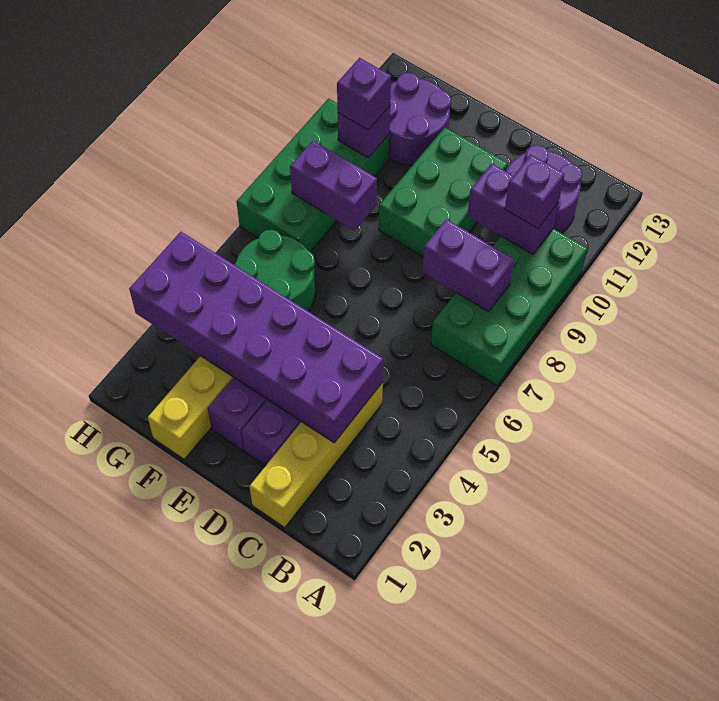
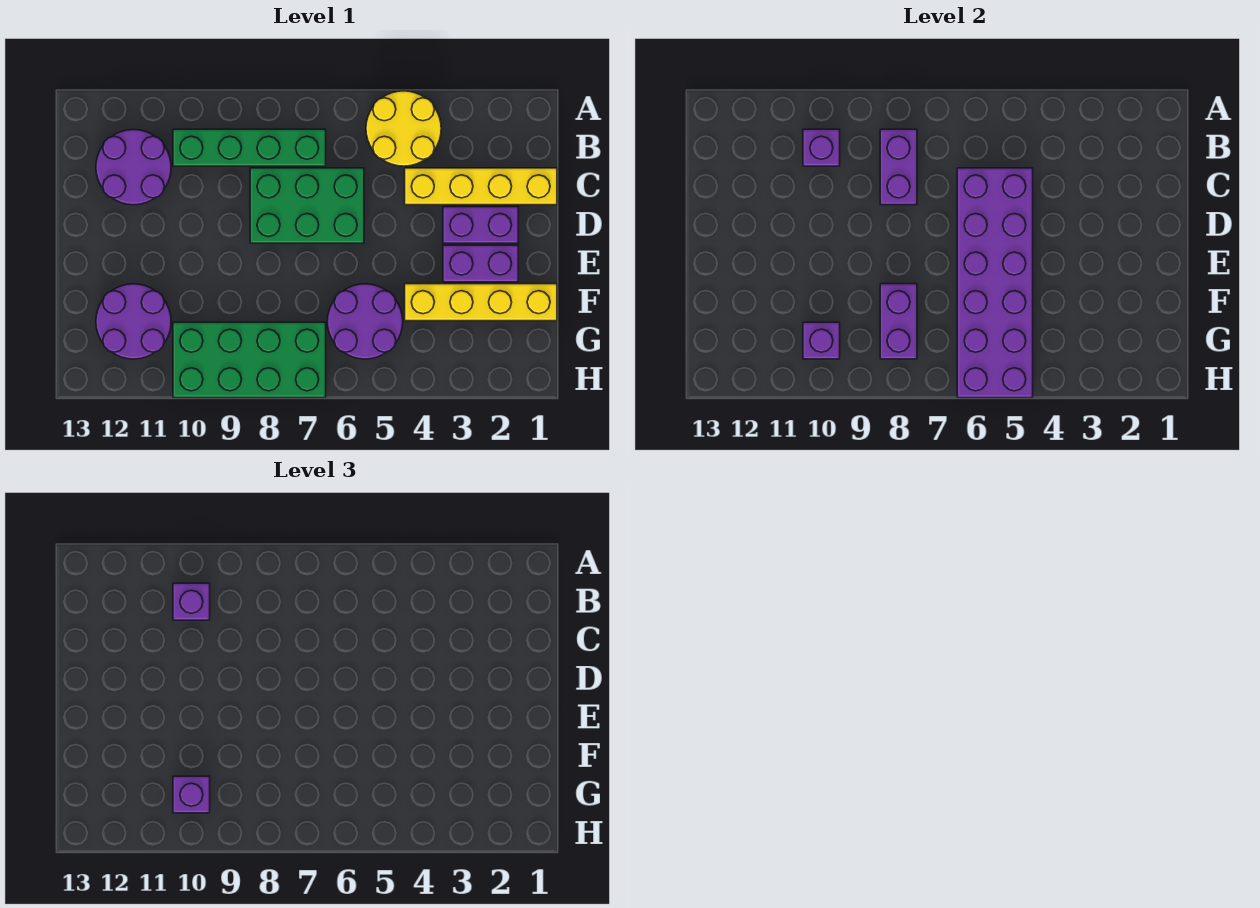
none -> yellow round brick A4:B5 level 1
green brick A7:B10 level 1 -> green brick B7:B10 level 1
purple brick B10:C10 level 2 -> purple brick B10 level 2
purple brick C3:H4 level 2 -> purple brick C5:H6 level 2
green brick D9:E11 level 1 -> green brick C6:D8 level 1
green round brick F5:G6 level 1 -> purple round brick F5:G6 level 1

